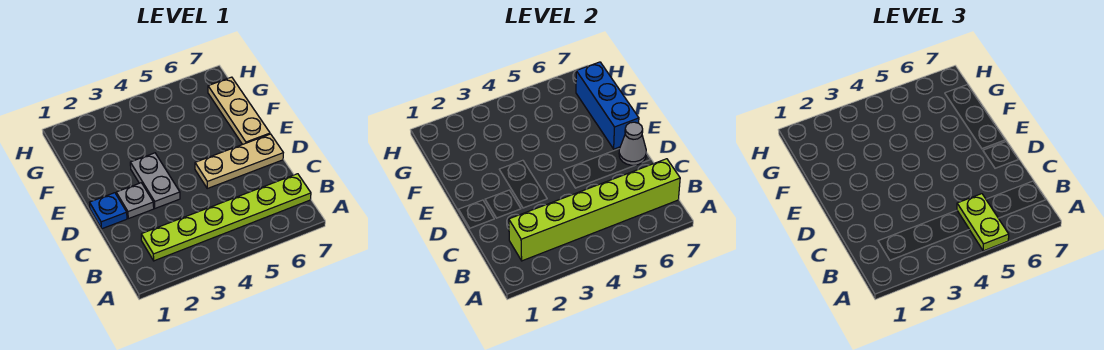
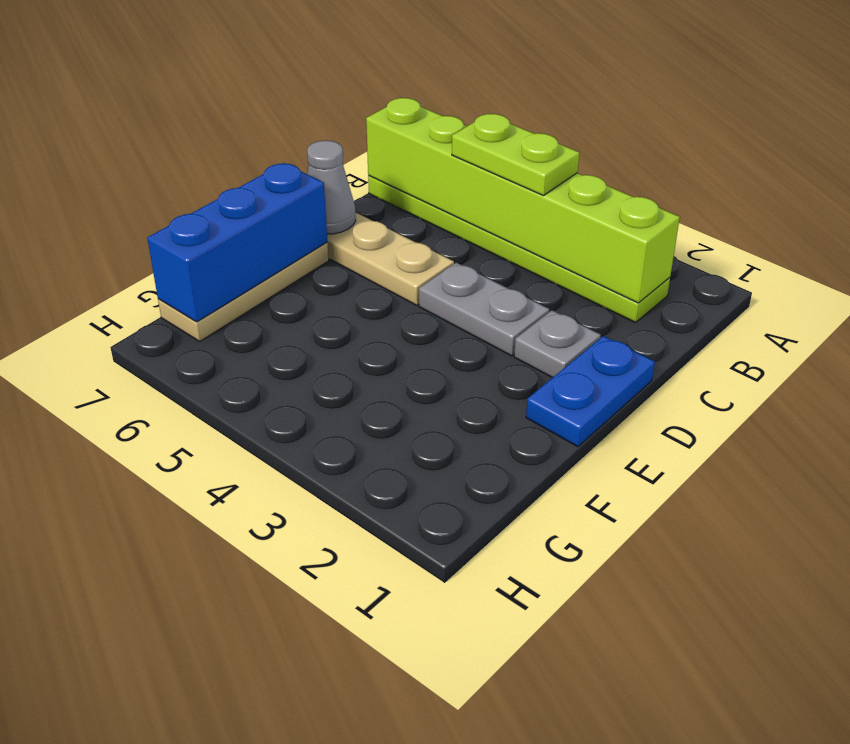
lime plate A5:B5 level 3 -> lime plate B4:B5 level 3
blue plate D1 level 1 -> blue plate D1:E1 level 1
grey plate D3:E3 level 1 -> grey plate D3:D4 level 1

